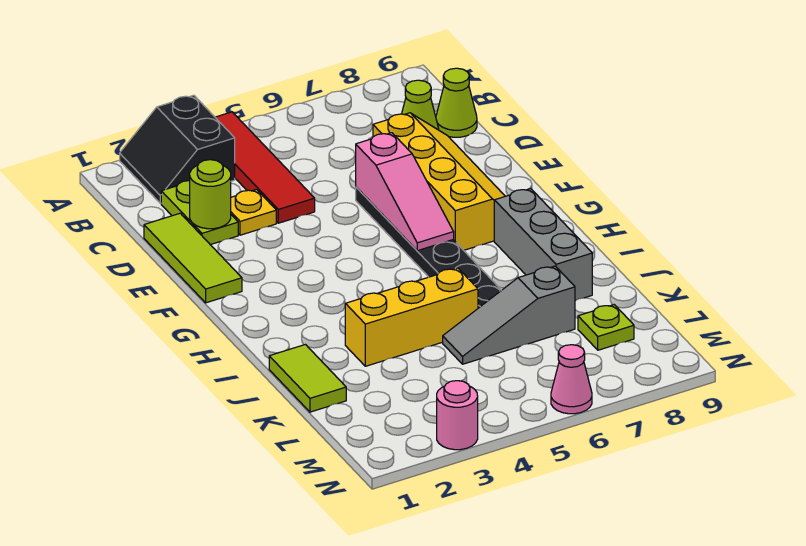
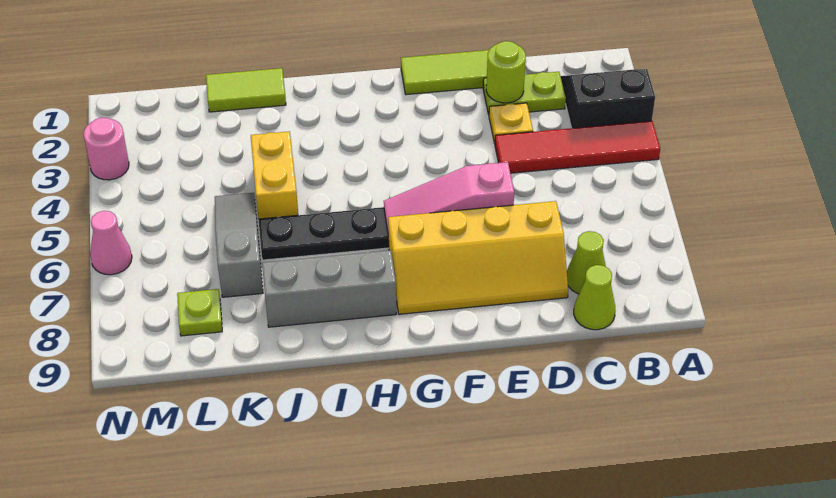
yellow brick J3:J5 level 1 -> yellow brick J4:J5 level 1

